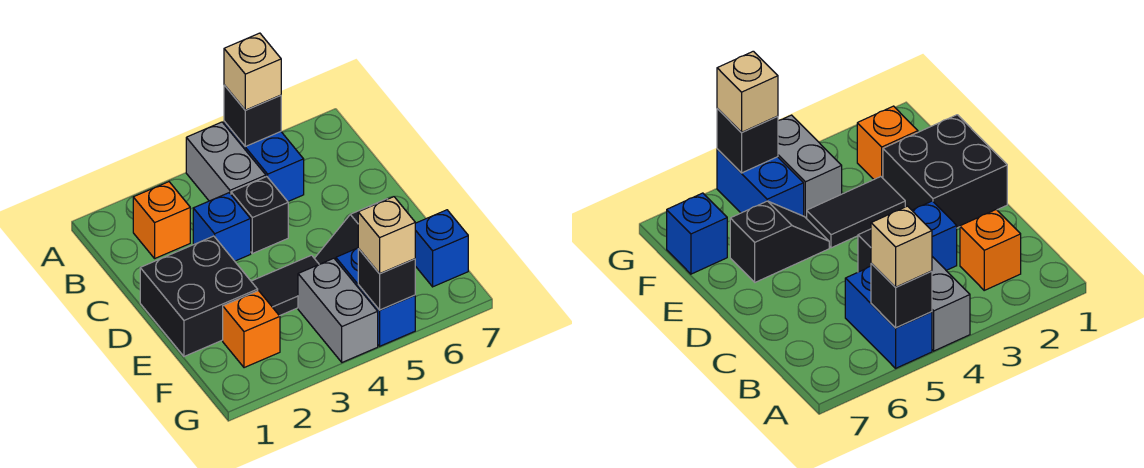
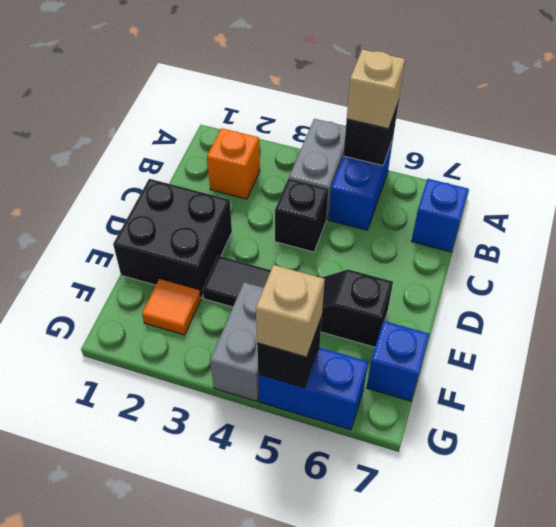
blue brick C3 level 1 -> blue brick B7 level 1
orange brick F2 level 1 -> orange tile F2 level 1
blue brick F5:G5 level 1 -> blue brick G5:G6 level 1

